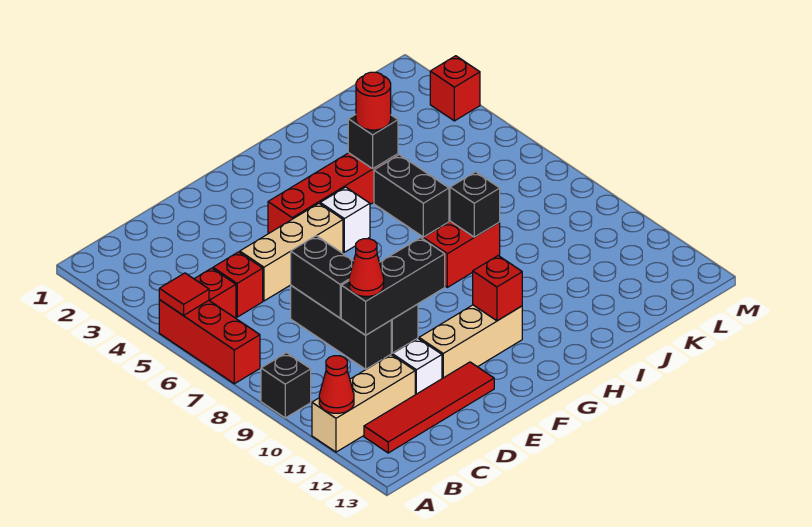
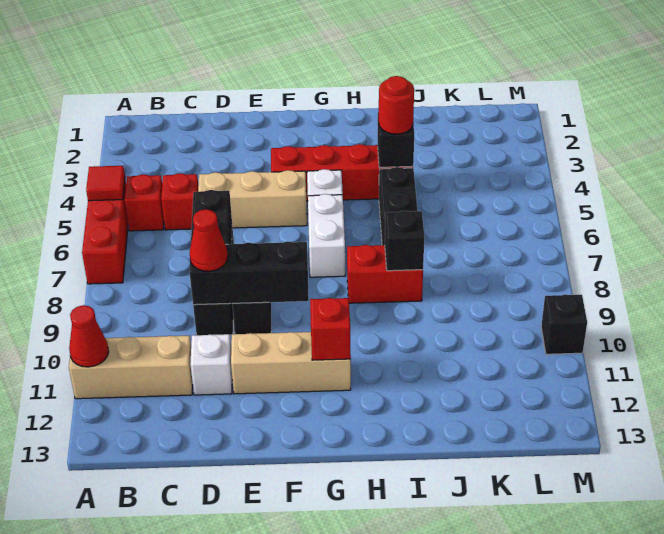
black brick A9 level 1 -> black brick M10 level 1
red tile B12:E12 level 1 -> none
none -> white brick G6:G7 level 1
red brick M3 level 1 -> none

